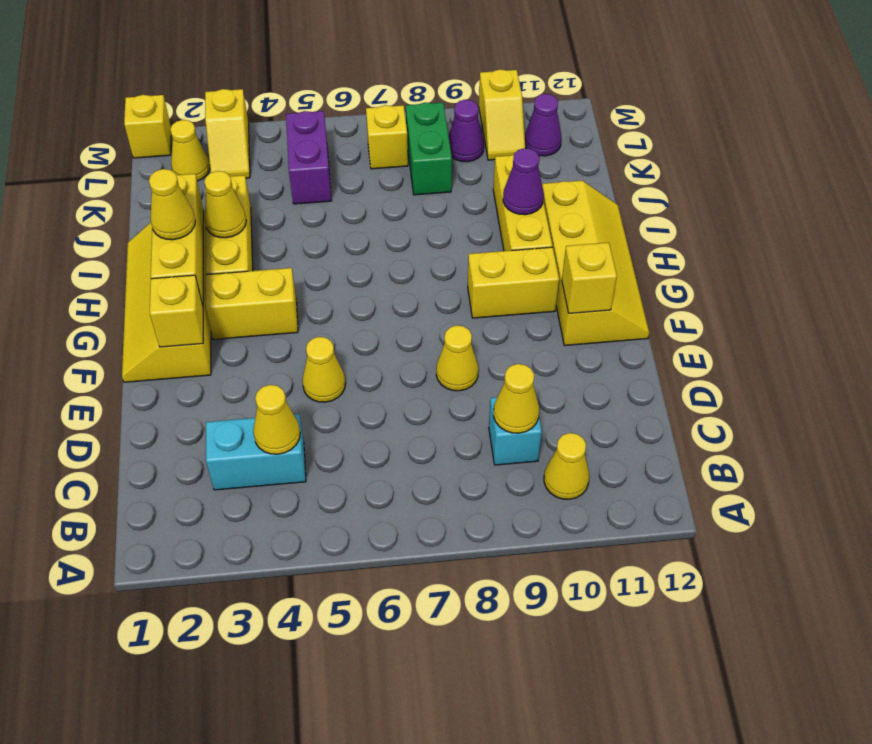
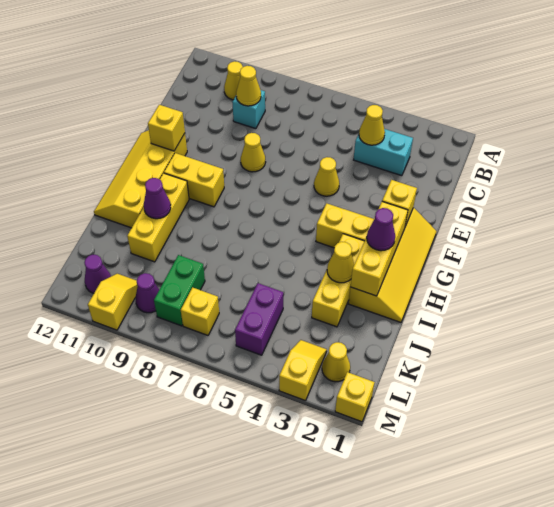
yellow cone H2 level 3 -> purple cone H2 level 3

